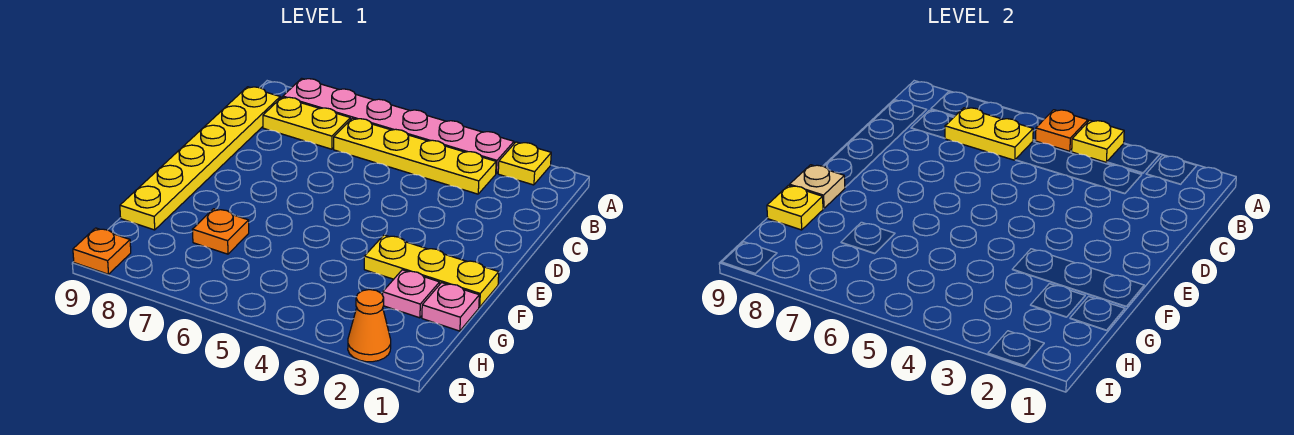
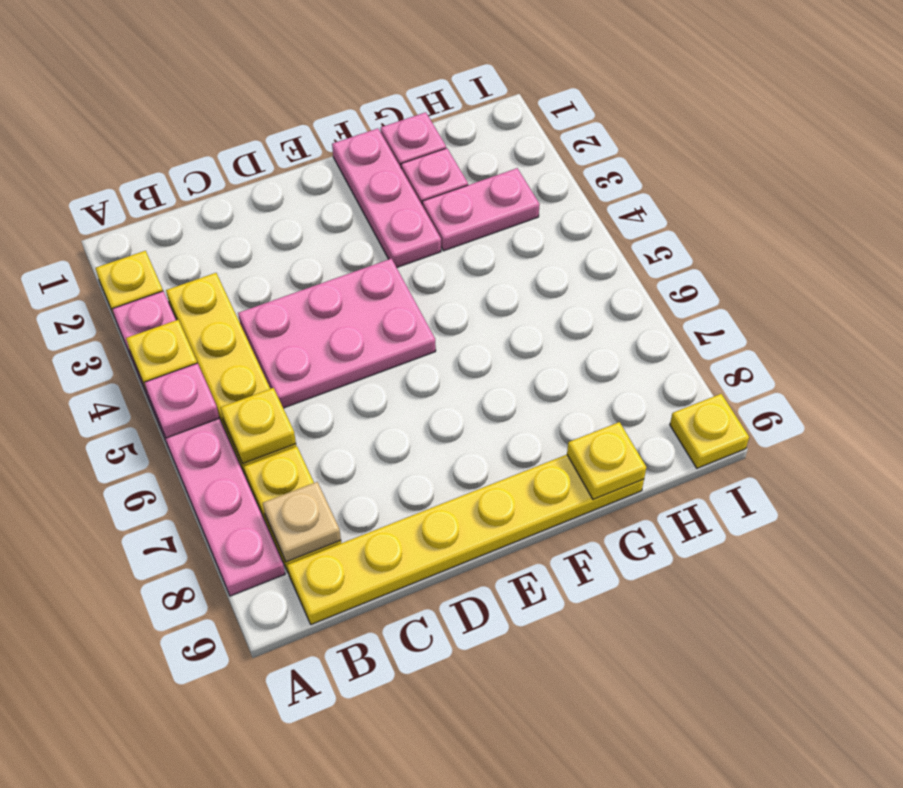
orange plate A5 level 2 -> pink plate A5 level 2
yellow plate B6:B7 level 2 -> yellow plate B6 level 2
none -> pink plate C4:E5 level 1
yellow plate F1:F3 level 1 -> pink plate F1:F3 level 1
tan plate F9 level 2 -> tan plate B8 level 2
none -> pink plate G3:H3 level 1
orange plate G7 level 1 -> none
orange cone I2 level 1 -> none
orange plate I9 level 1 -> yellow plate I9 level 1

